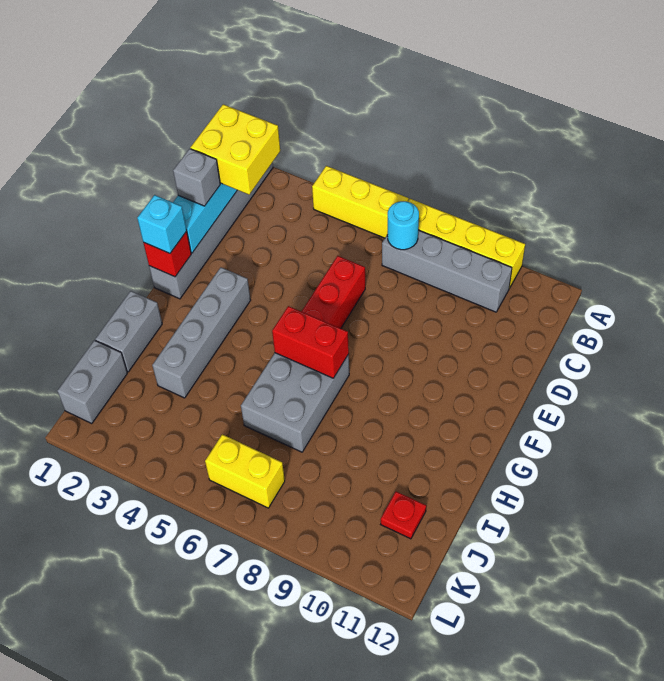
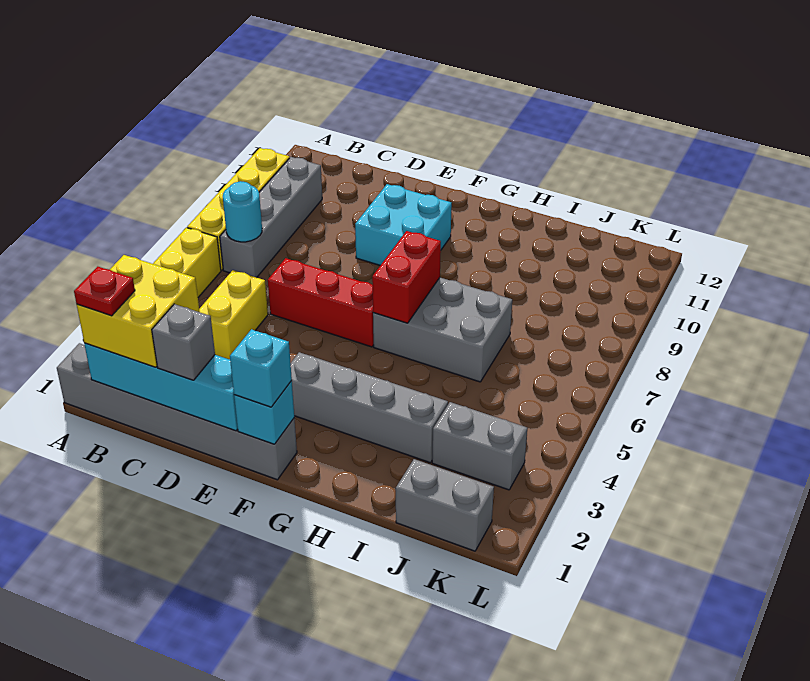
none -> cyan brick E9:F10 level 1
red brick F1 level 2 -> cyan brick F1 level 2
grey brick H1:I1 level 1 -> grey brick J3:K3 level 1
red plate J11 level 1 -> red plate B1 level 4
yellow brick K6:K7 level 1 -> yellow brick C4:C5 level 1

